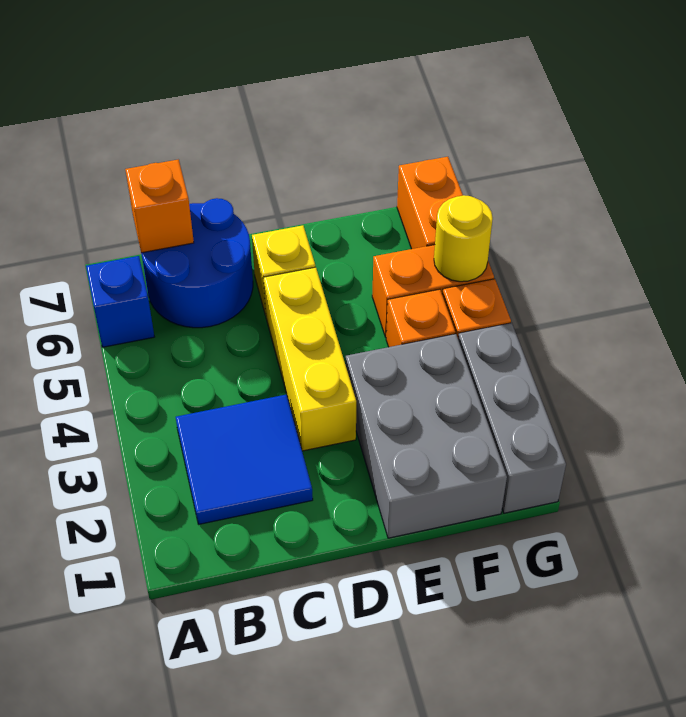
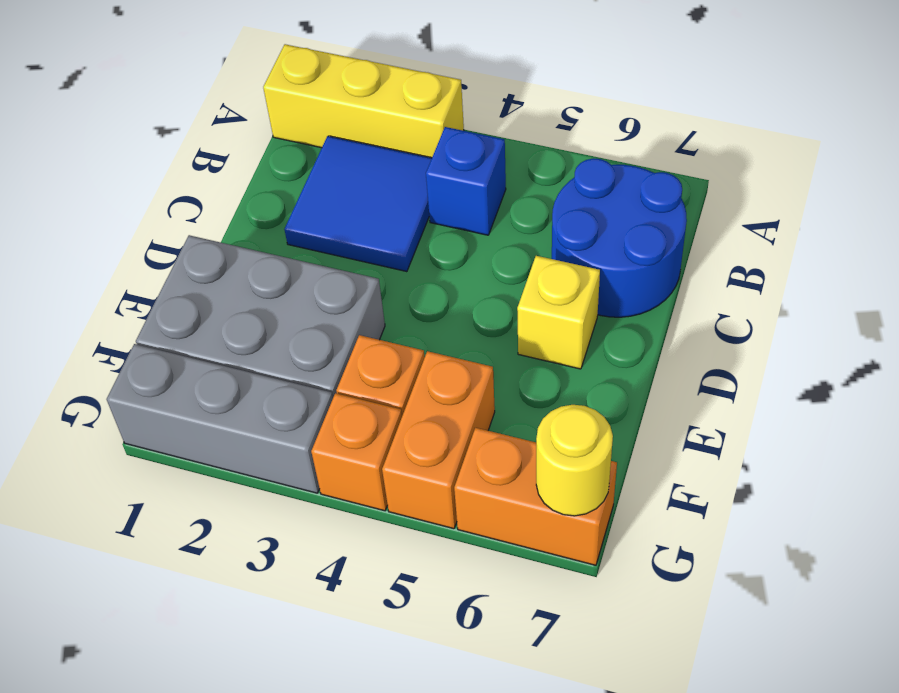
blue brick A6 level 1 -> blue brick B4 level 1
orange brick B7 level 2 -> none
yellow brick D3:D5 level 1 -> yellow brick A1:A3 level 1
yellow round brick G5 level 2 -> yellow round brick G7 level 2

